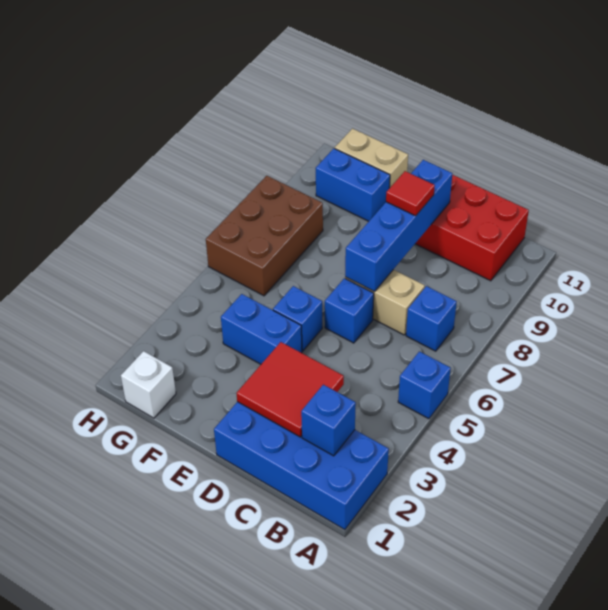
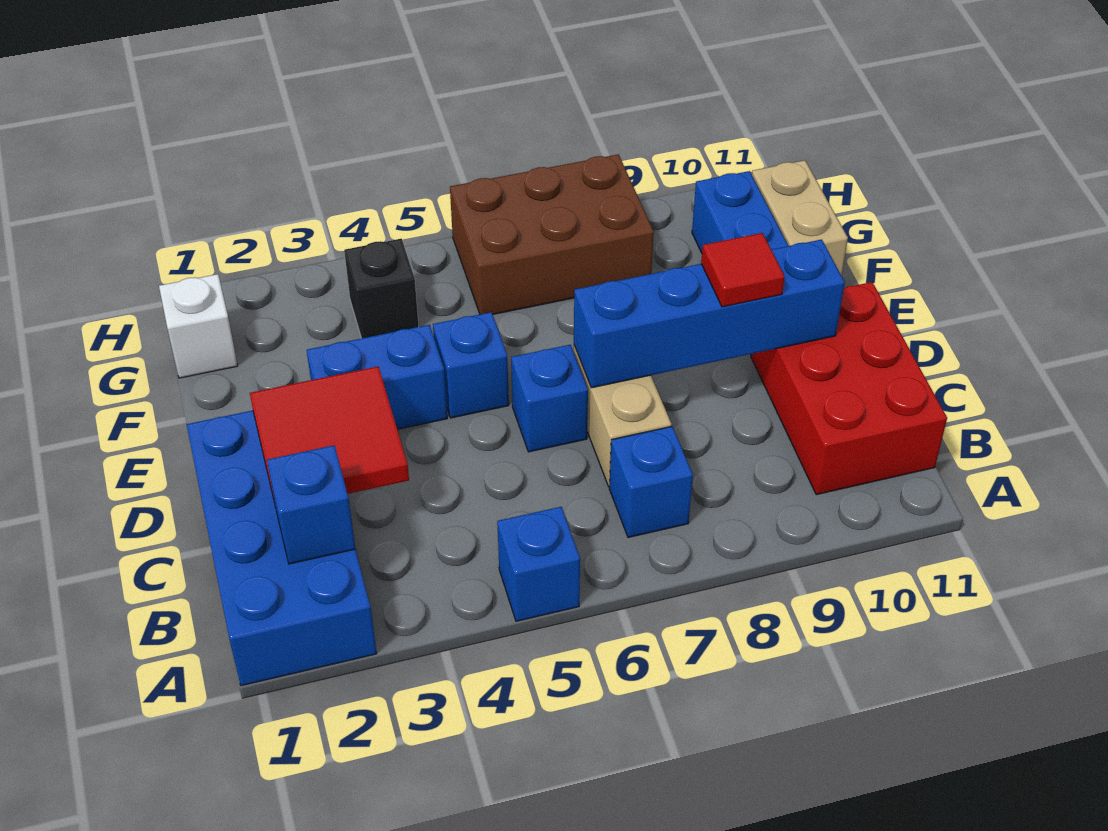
blue brick E4:F4 level 1 -> blue brick E3:E4 level 1
none -> black brick G4 level 1

